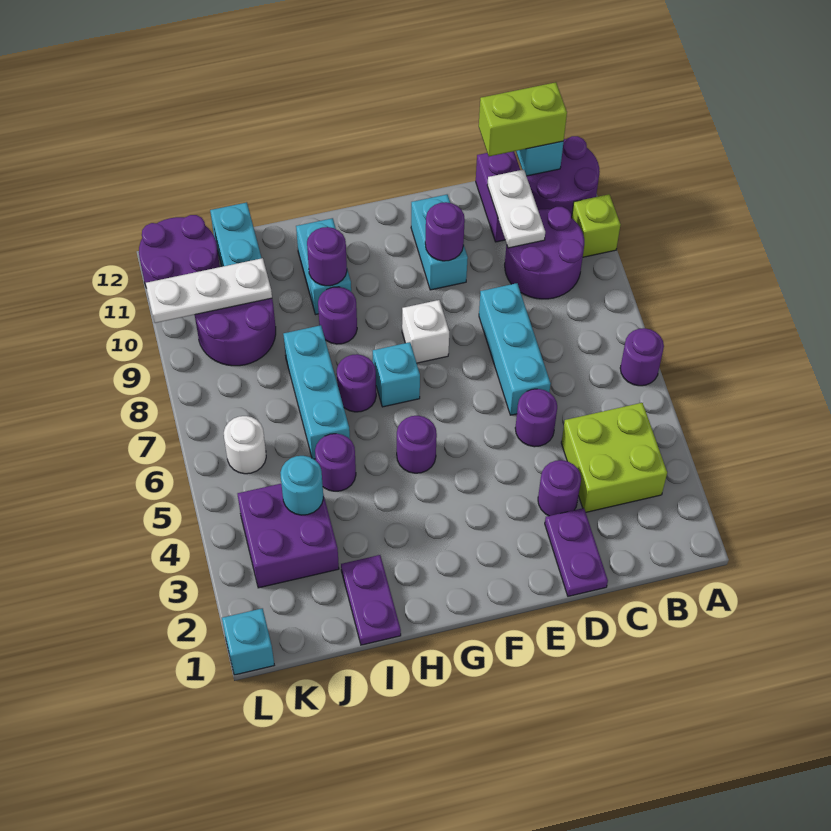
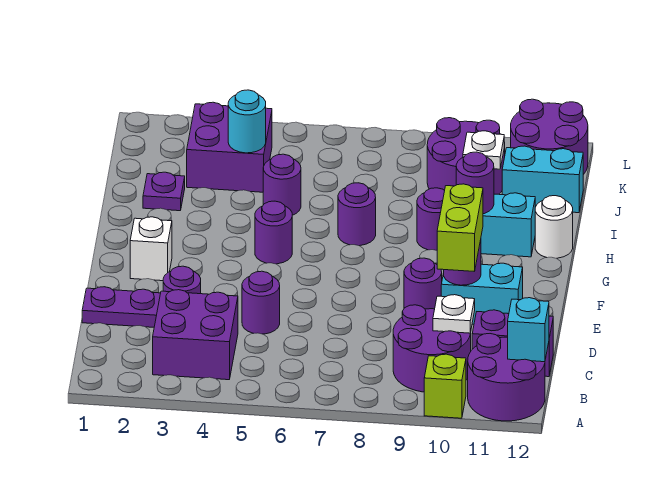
purple round brick A6 level 1 -> purple round brick E9 level 1
lime brick B3:C4 level 1 -> purple brick B3:C4 level 1
lime brick B12:C12 level 3 -> lime brick D10:E10 level 3
white plate C10:C11 level 2 -> white plate C10 level 2
cyan brick D6:D8 level 1 -> none
white brick F8 level 1 -> white brick F2 level 1
cyan brick G7 level 1 -> none
purple plate I1:I2 level 1 -> purple plate I2 level 1
cyan brick I6:I8 level 1 -> none
white plate J10:L10 level 2 -> white plate J10 level 2
white round brick K6 level 1 -> white round brick H12 level 1
cyan brick L1 level 1 -> none

